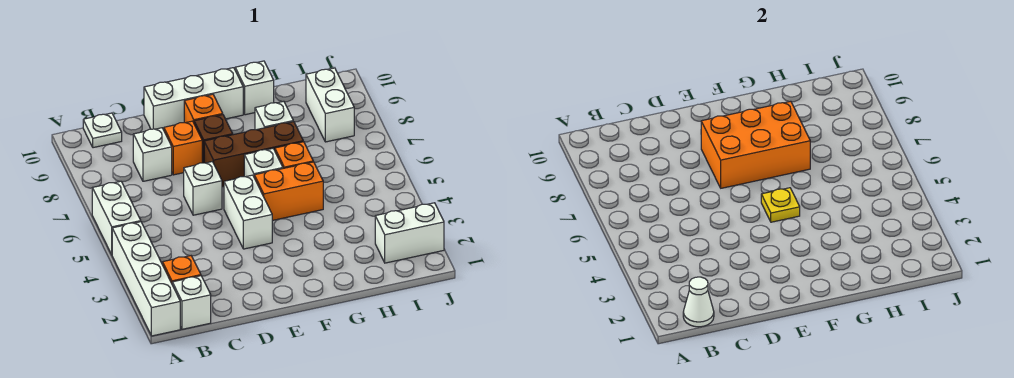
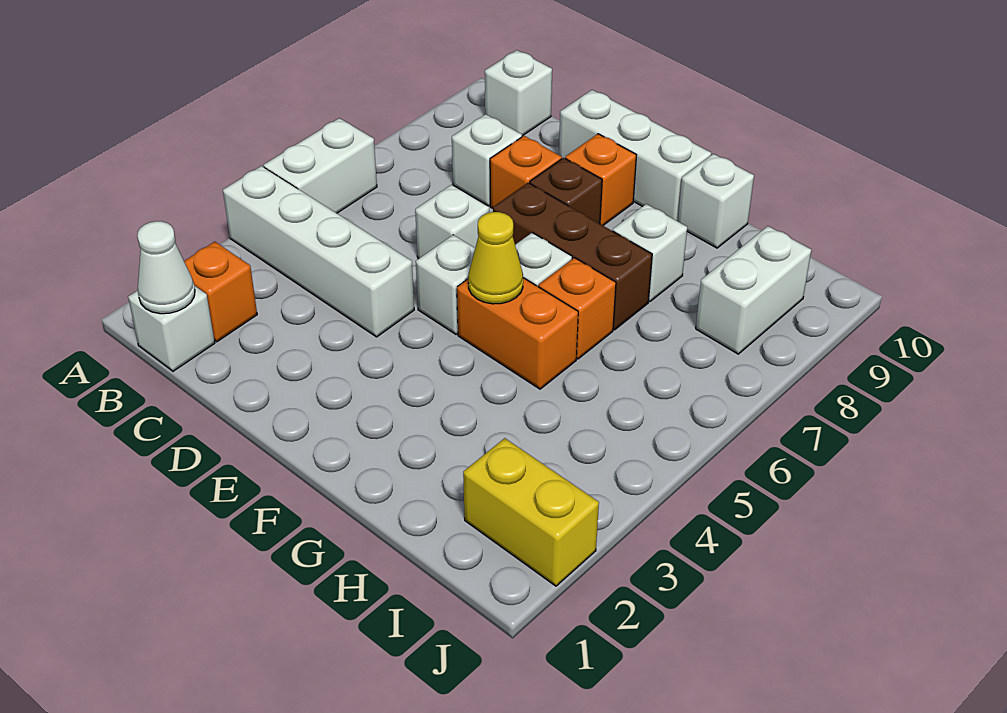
white brick A1:A4 level 1 -> white brick A4:D4 level 1
white plate B10 level 1 -> white brick B10 level 1
white brick E4:E5 level 1 -> white brick E5 level 1
orange brick E7:G8 level 2 -> none
yellow plate F5 level 2 -> yellow cone F5 level 2
white brick I2:J2 level 1 -> yellow brick I2:J2 level 1

